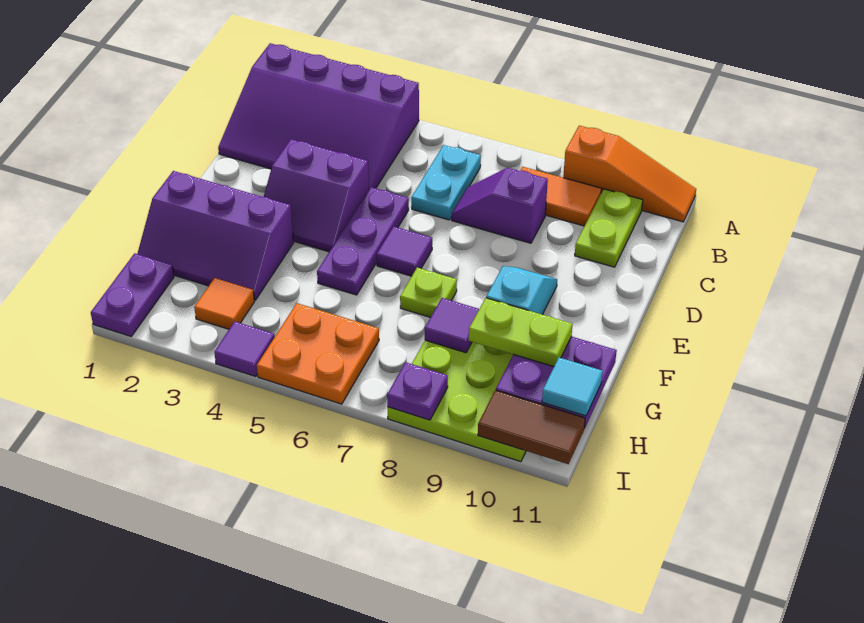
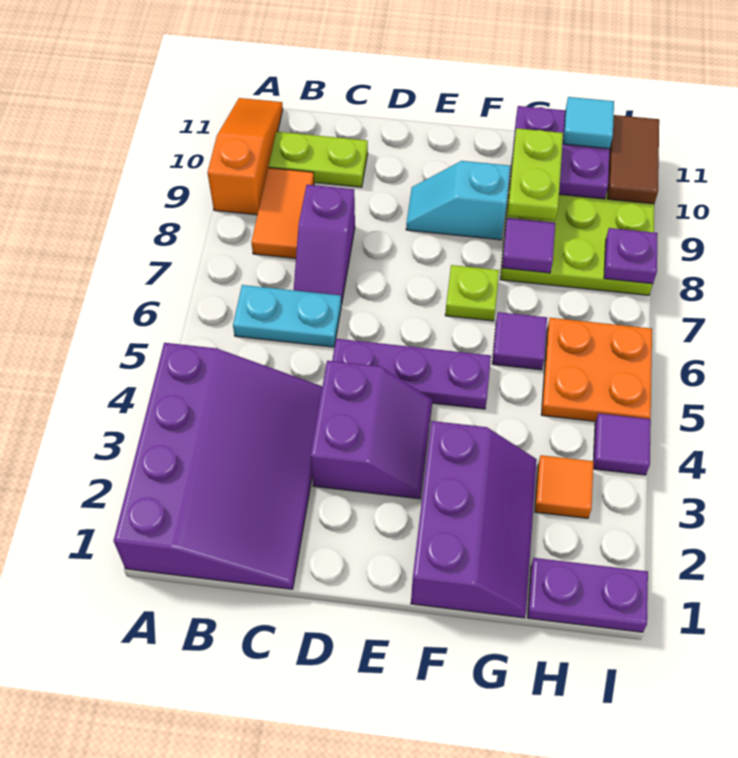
purple tile E6 level 1 -> purple tile G6 level 1

